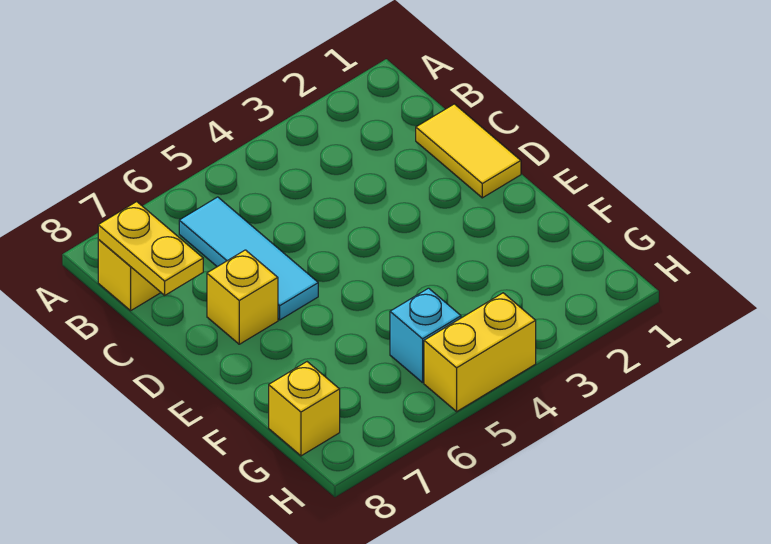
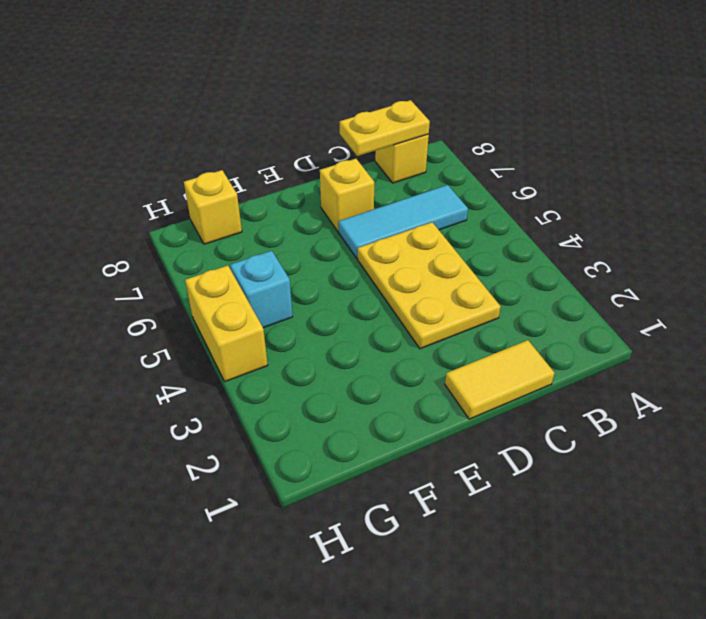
none -> yellow plate C3:D5 level 1

